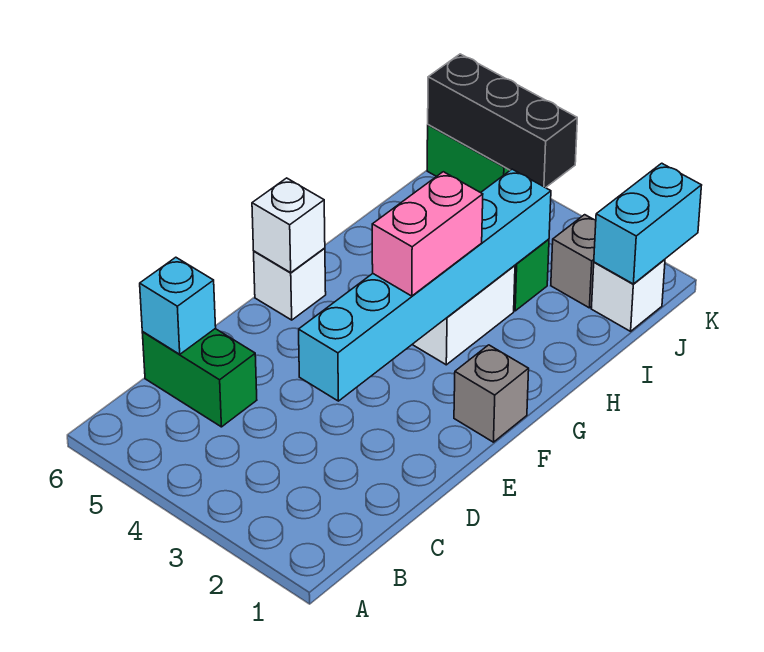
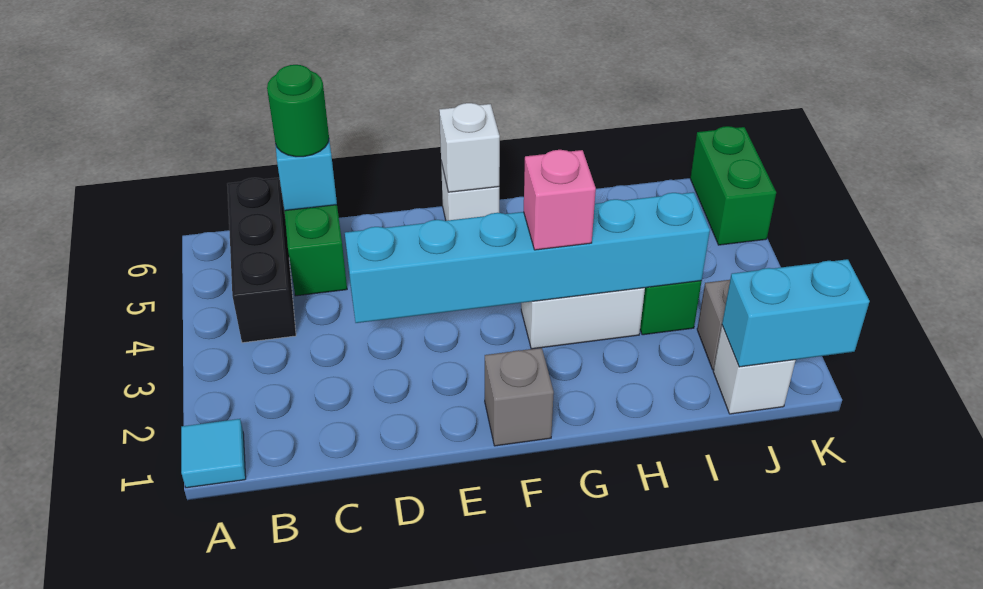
none -> cyan tile A1 level 1
none -> green round brick C6 level 3
pink brick F3:G3 level 3 -> pink brick G3 level 3
black brick K4:K6 level 2 -> black brick B4:B6 level 1

